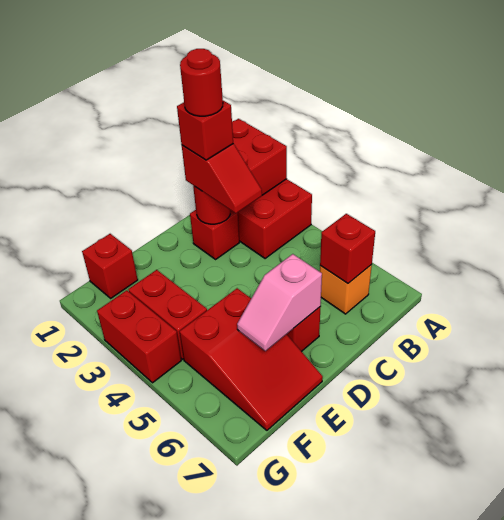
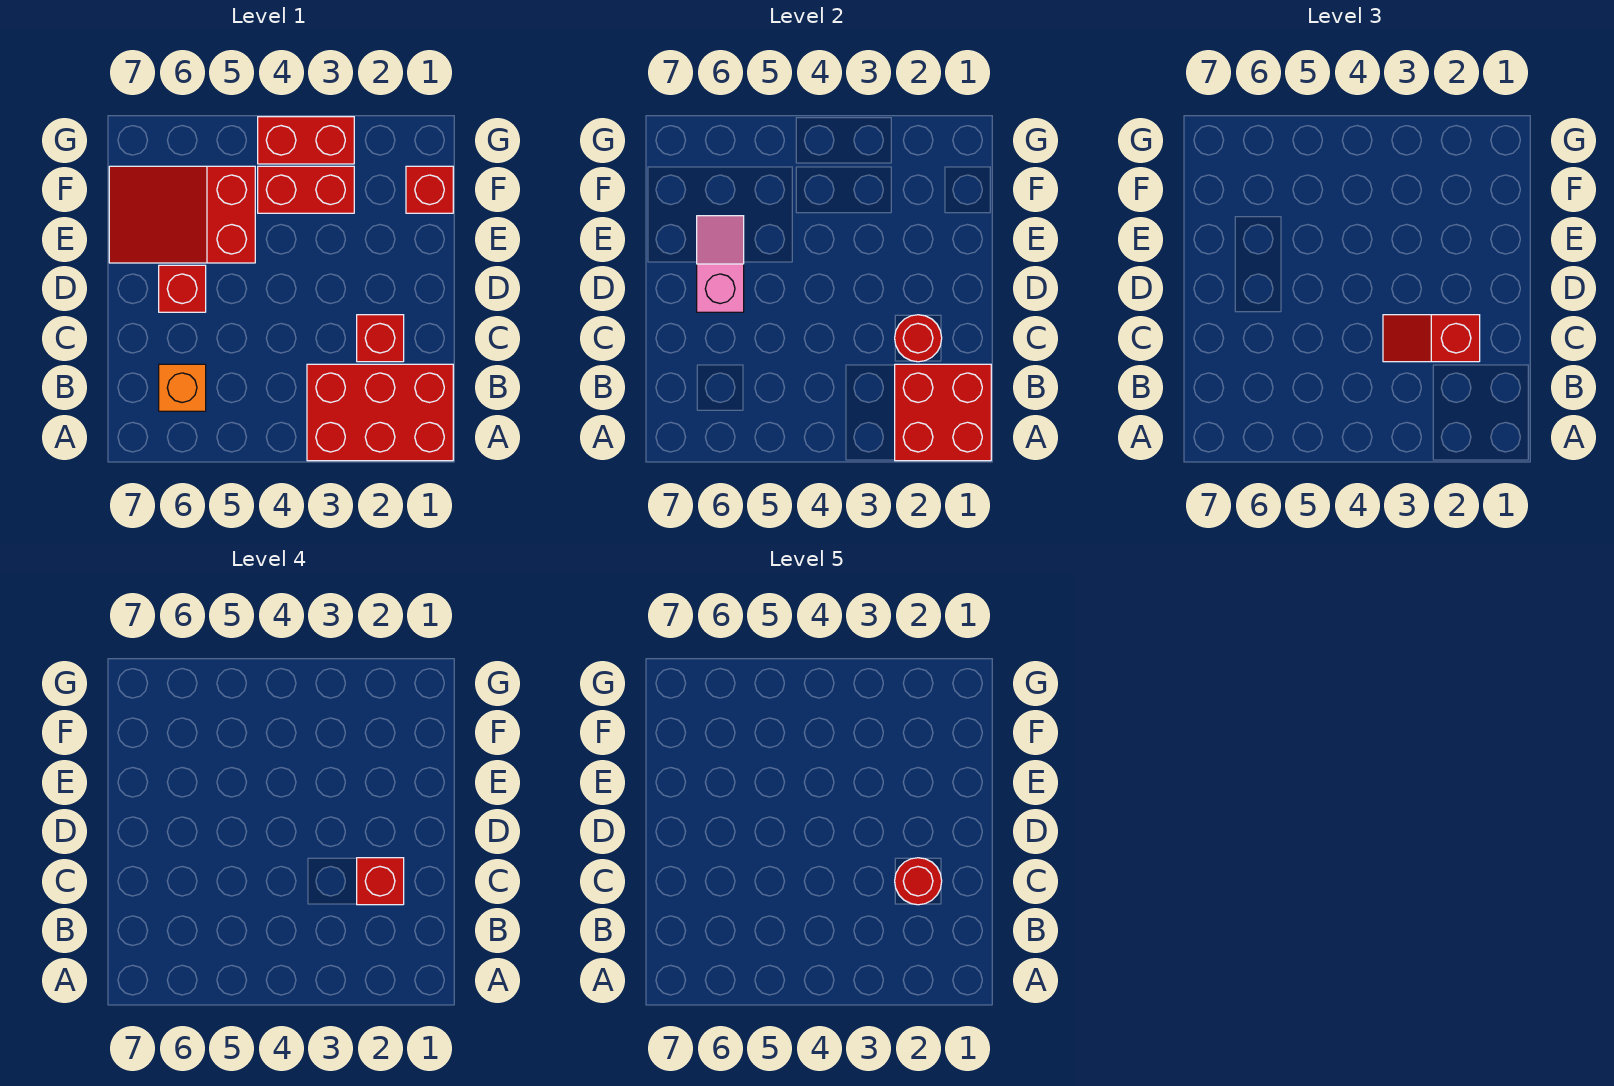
red brick B6 level 2 -> none

